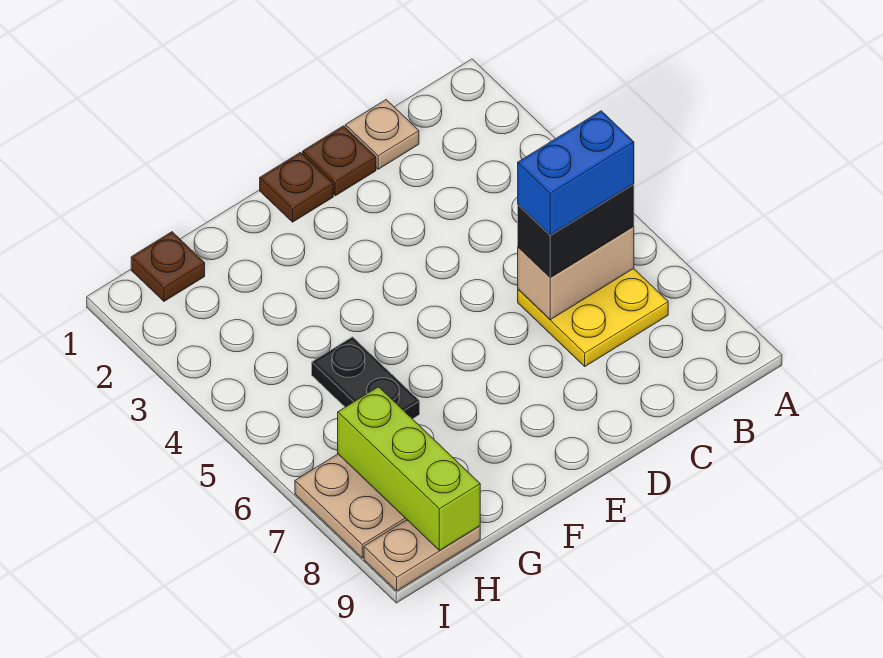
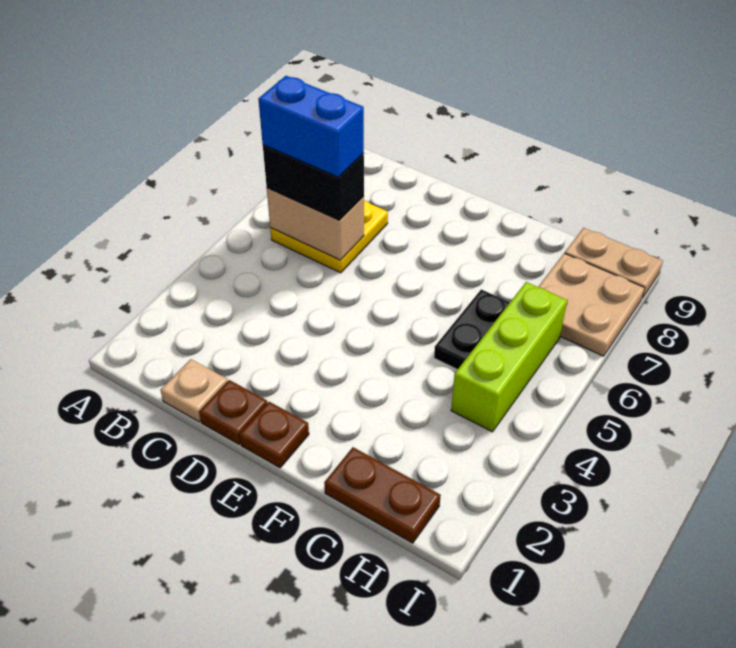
brown plate H1 level 1 -> brown plate G1:H1 level 1
lime brick H7:H9 level 2 -> lime brick H4:H6 level 1

